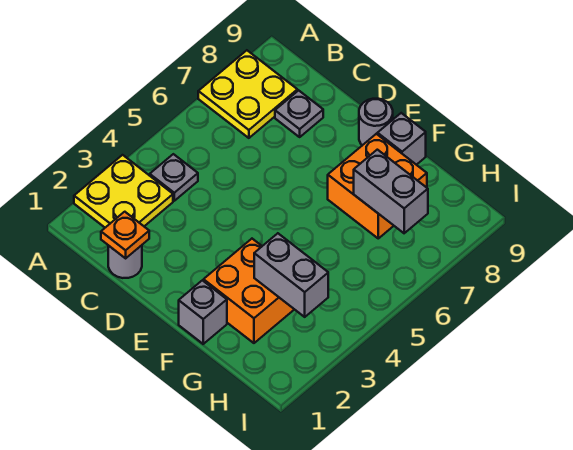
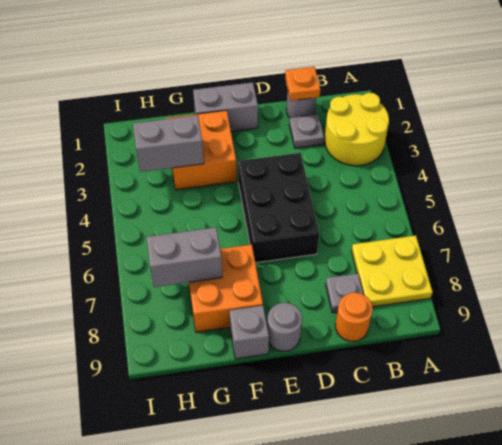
yellow plate A2:B3 level 1 -> yellow round brick A2:B3 level 1
grey plate B4 level 1 -> grey plate C2 level 1
none -> orange round brick C9 level 1
none -> black brick D4:E6 level 1
grey brick F1 level 1 -> grey brick E1:F1 level 1

